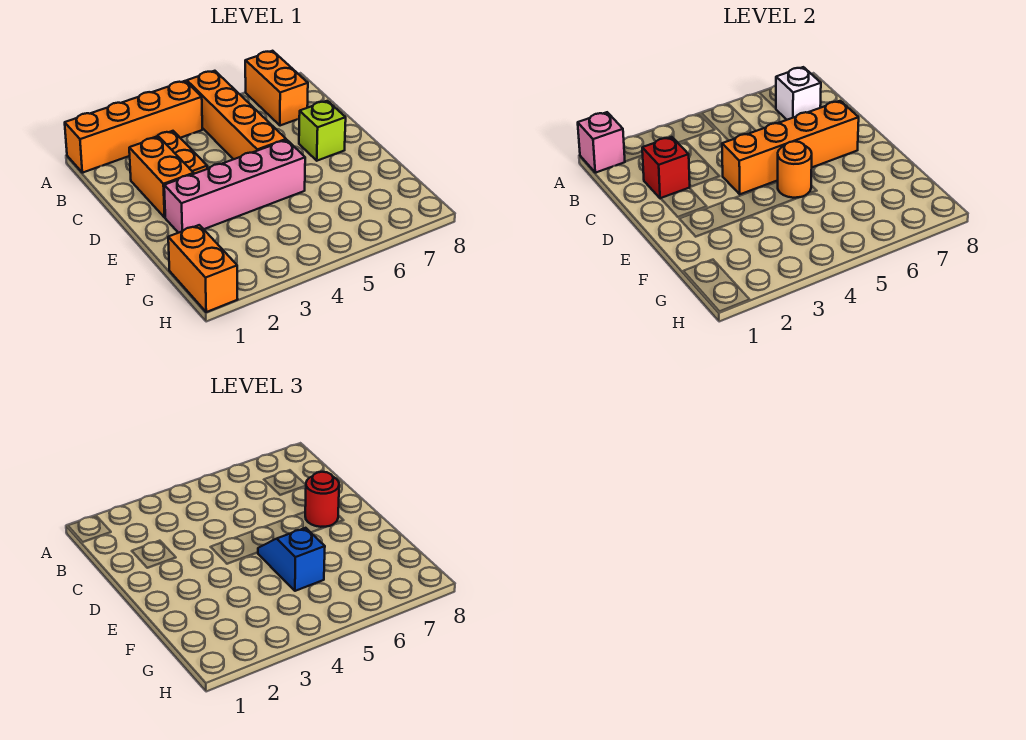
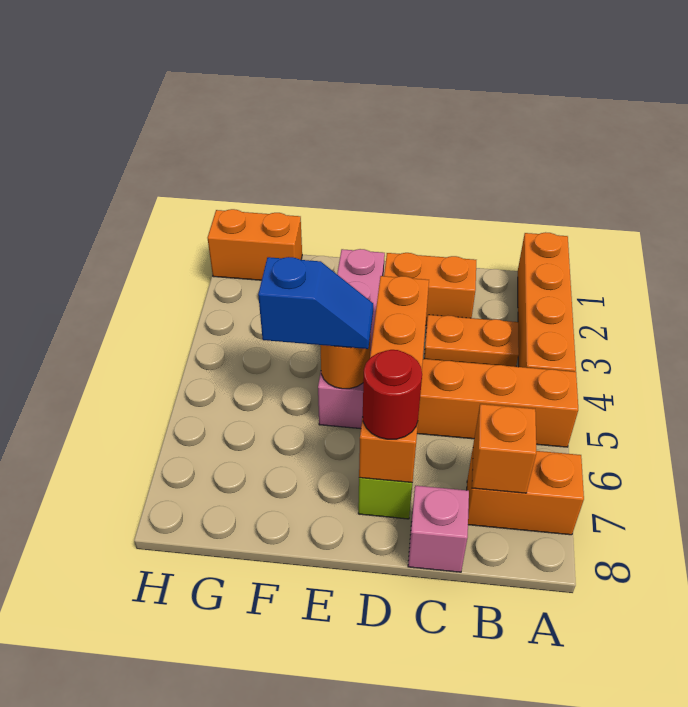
pink brick A1 level 2 -> pink brick C8 level 1
white brick B7 level 2 -> orange brick B7 level 2
red brick C2 level 2 -> none

